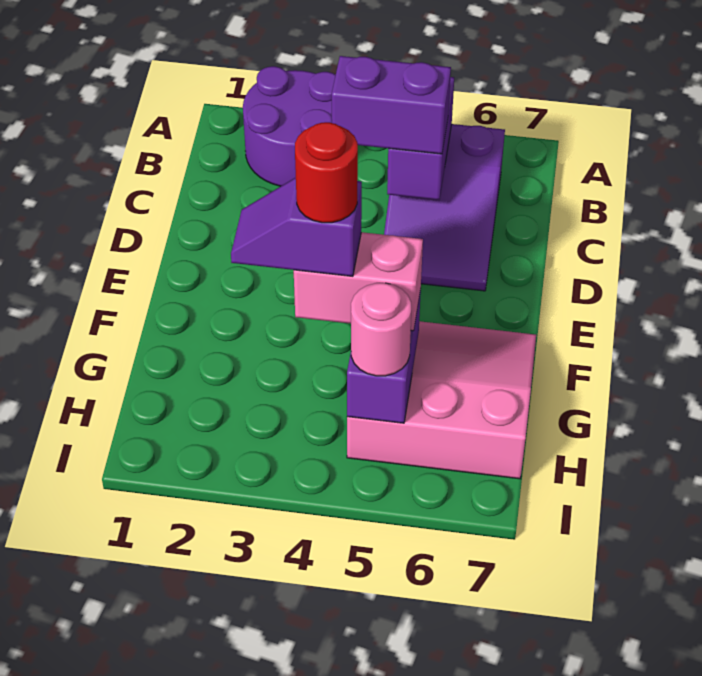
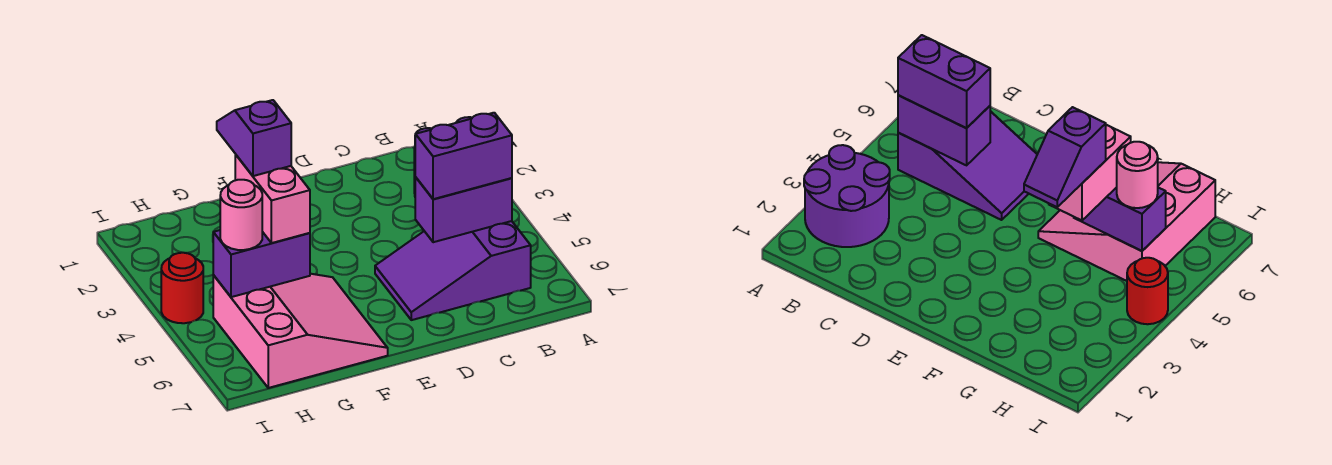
purple brick C4:C5 level 3 -> purple brick B5:C5 level 3
red round brick G4 level 5 -> red round brick I4 level 1

